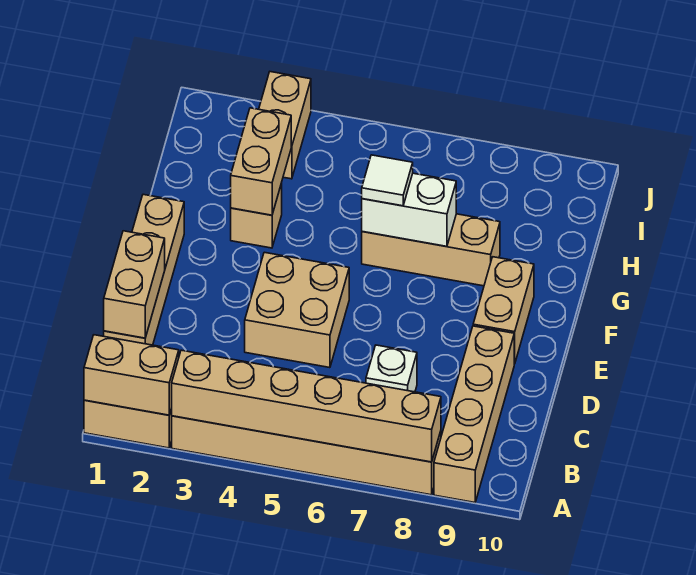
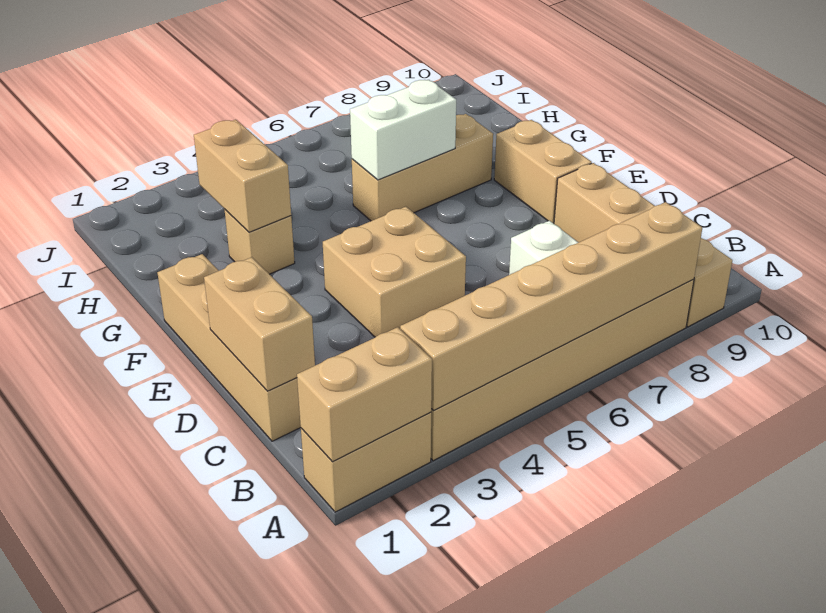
white tile G6 level 3 -> none
tan brick I3:J3 level 1 -> none

